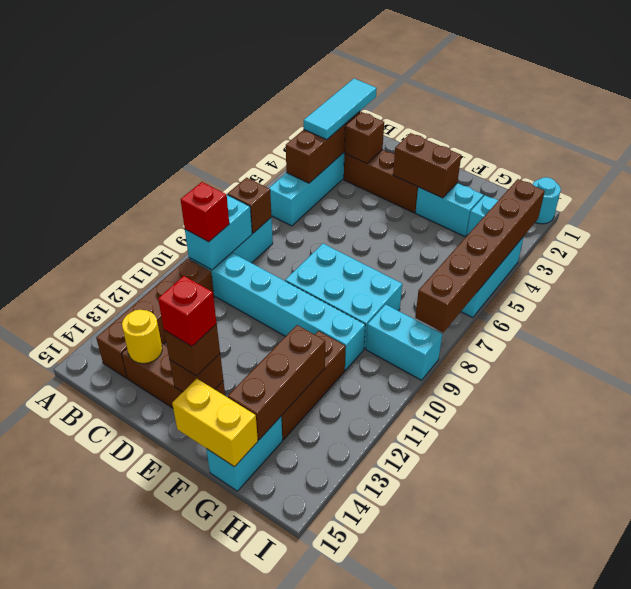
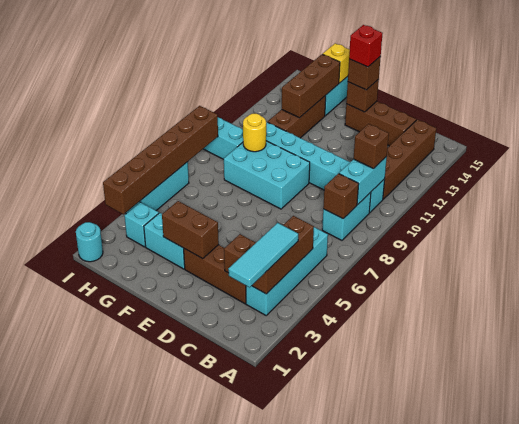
red brick B10 level 3 -> brown brick B10 level 3
yellow round brick C14 level 2 -> yellow round brick G9 level 2
yellow brick F15:G15 level 2 -> yellow brick G15 level 2

